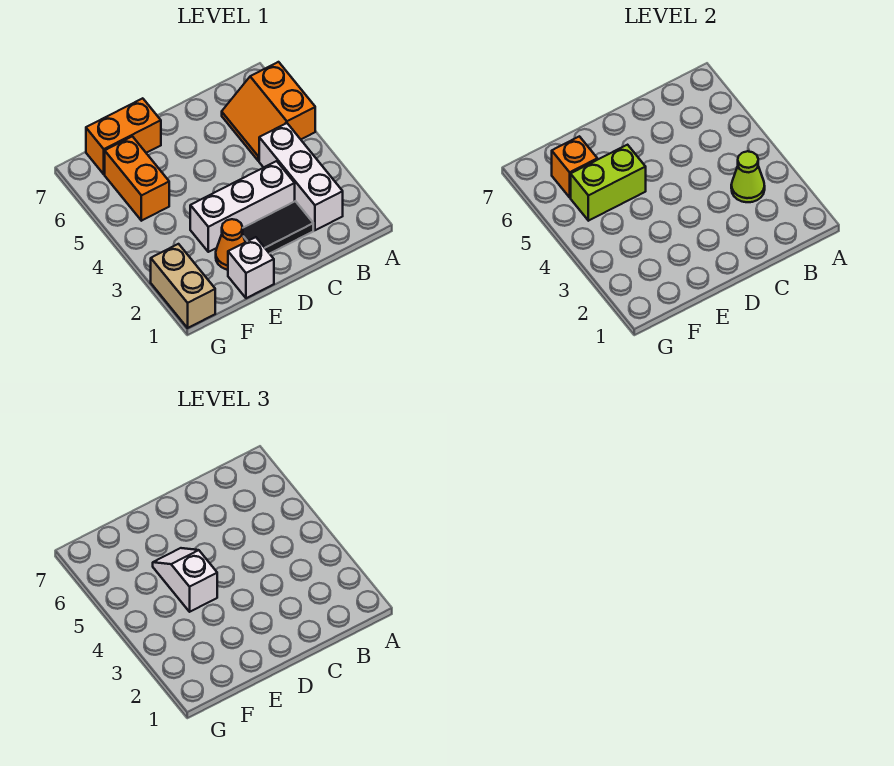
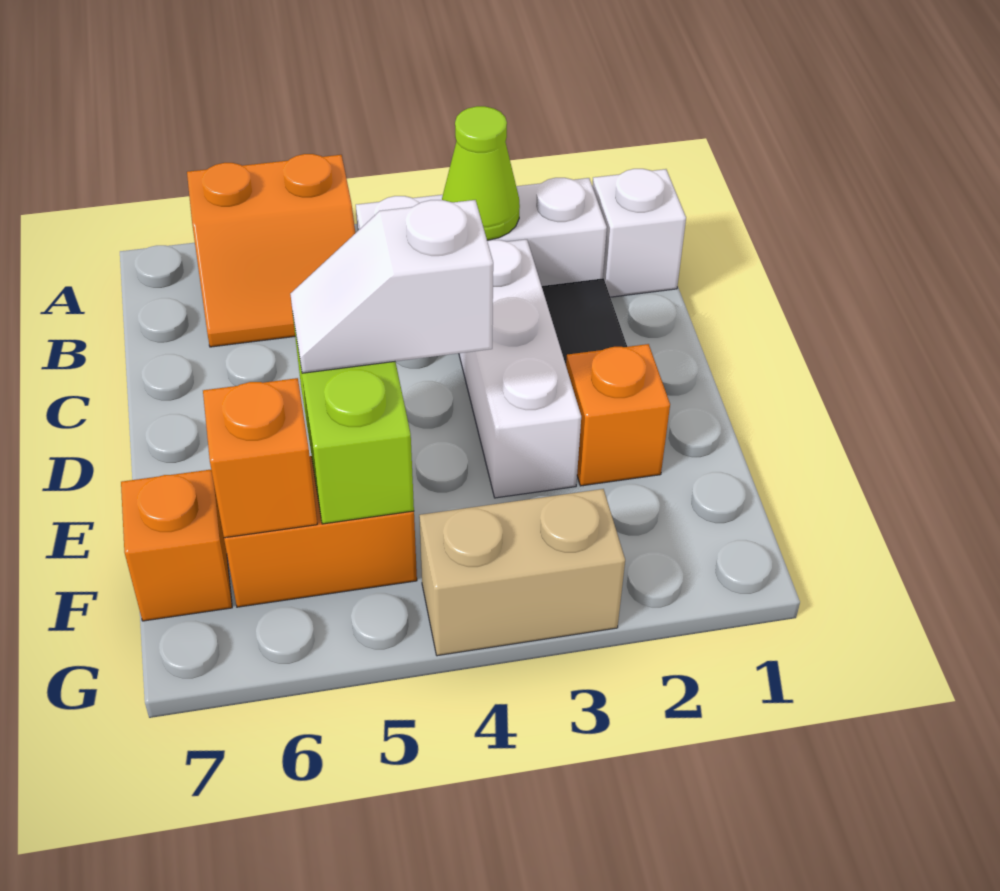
white brick E1 level 1 -> white brick B1 level 1
orange cone E2 level 1 -> orange brick E2 level 1
orange brick E7:F7 level 1 -> orange brick F7 level 1
tan brick G1:G2 level 1 -> tan brick G3:G4 level 1

